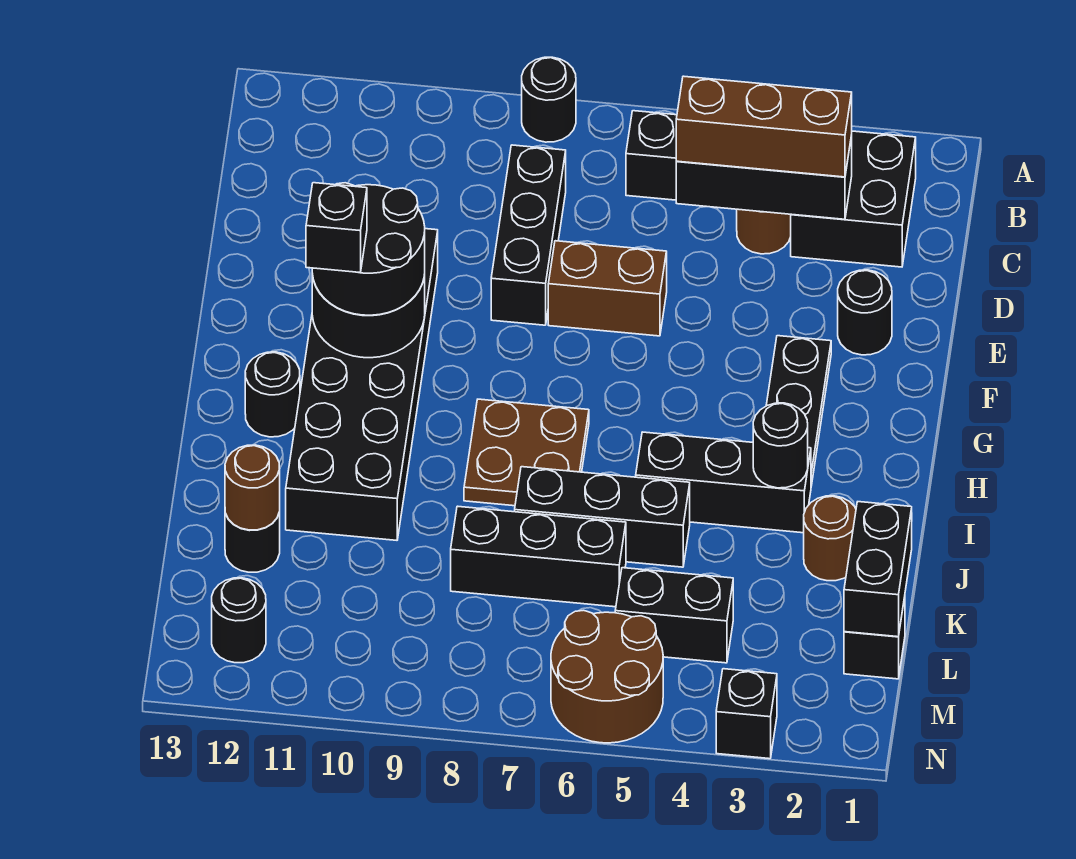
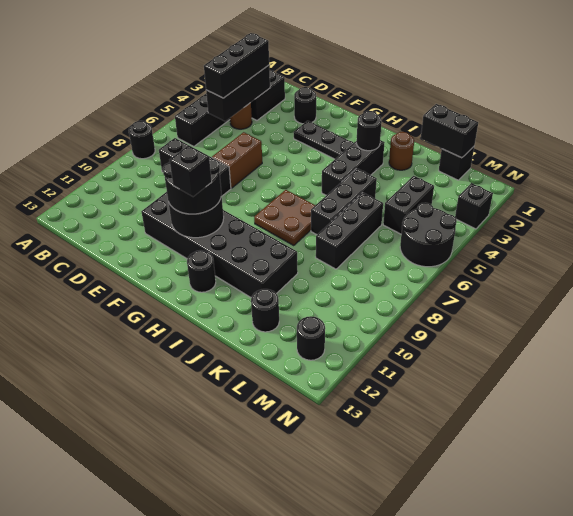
brown brick C3:C5 level 3 -> black brick C3:C5 level 3
brown round brick K12 level 2 -> none
brown round brick M5:N6 level 1 -> black round brick M5:N6 level 1

